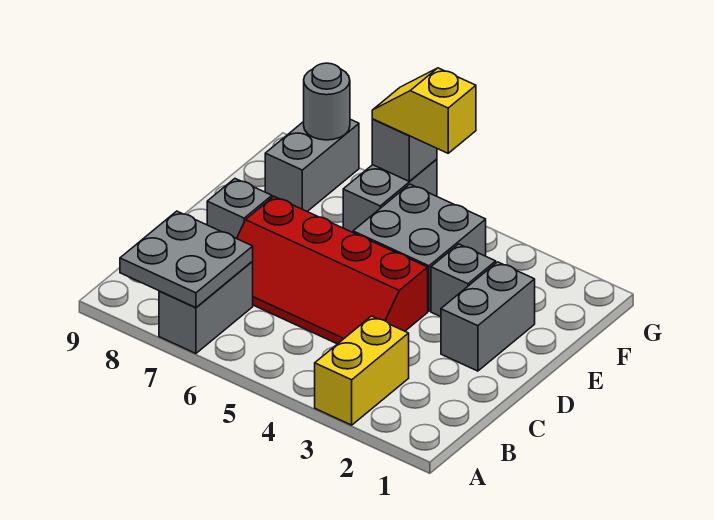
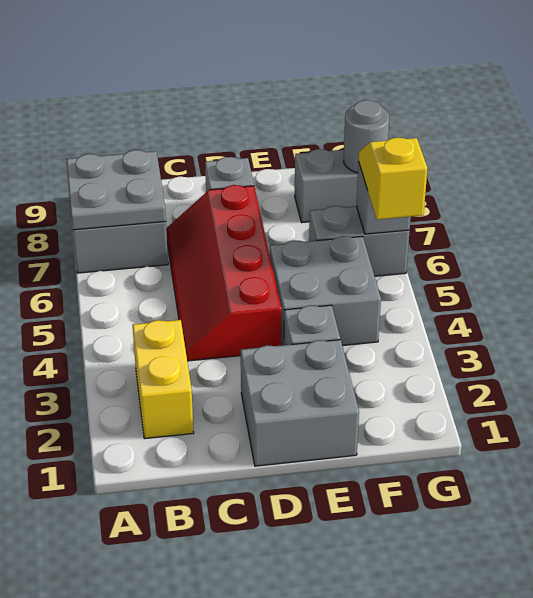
yellow brick A3:B3 level 1 -> yellow brick B2:B3 level 1
grey brick D2:E2 level 1 -> grey brick D1:E2 level 1

